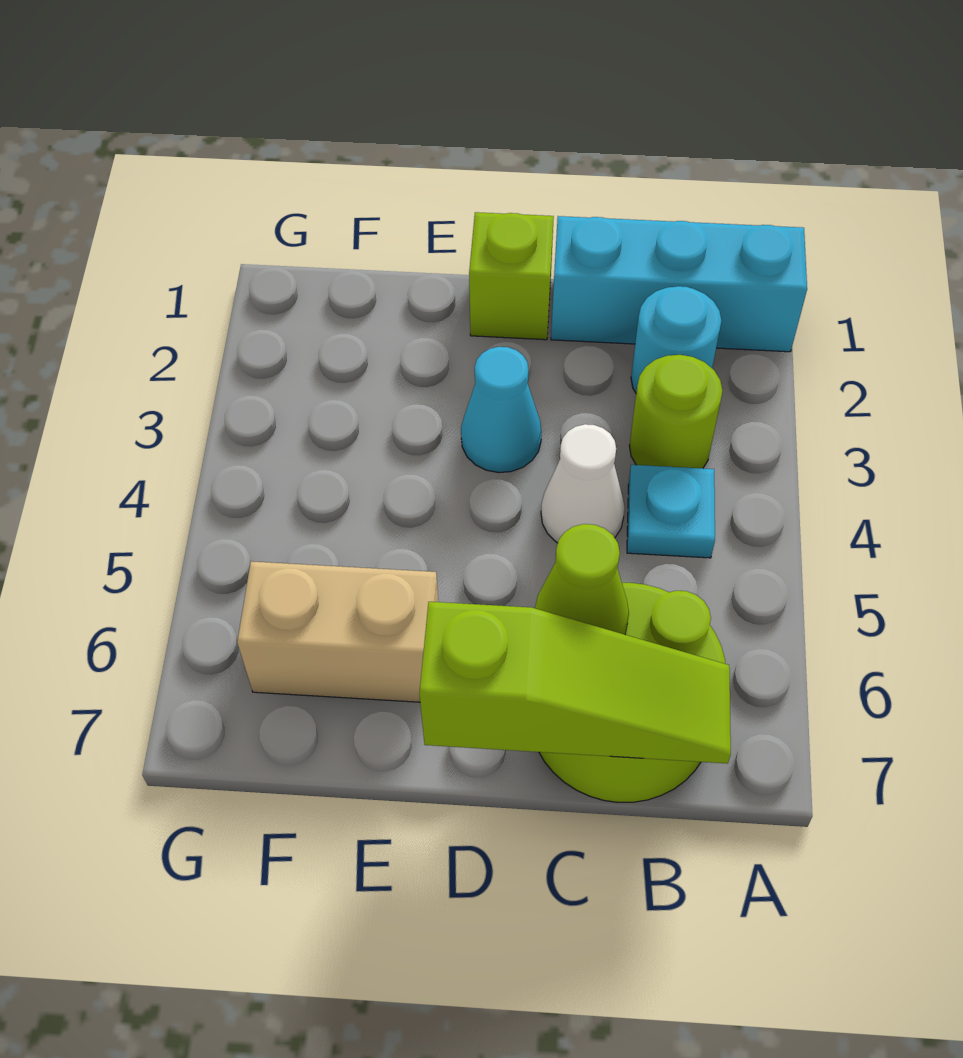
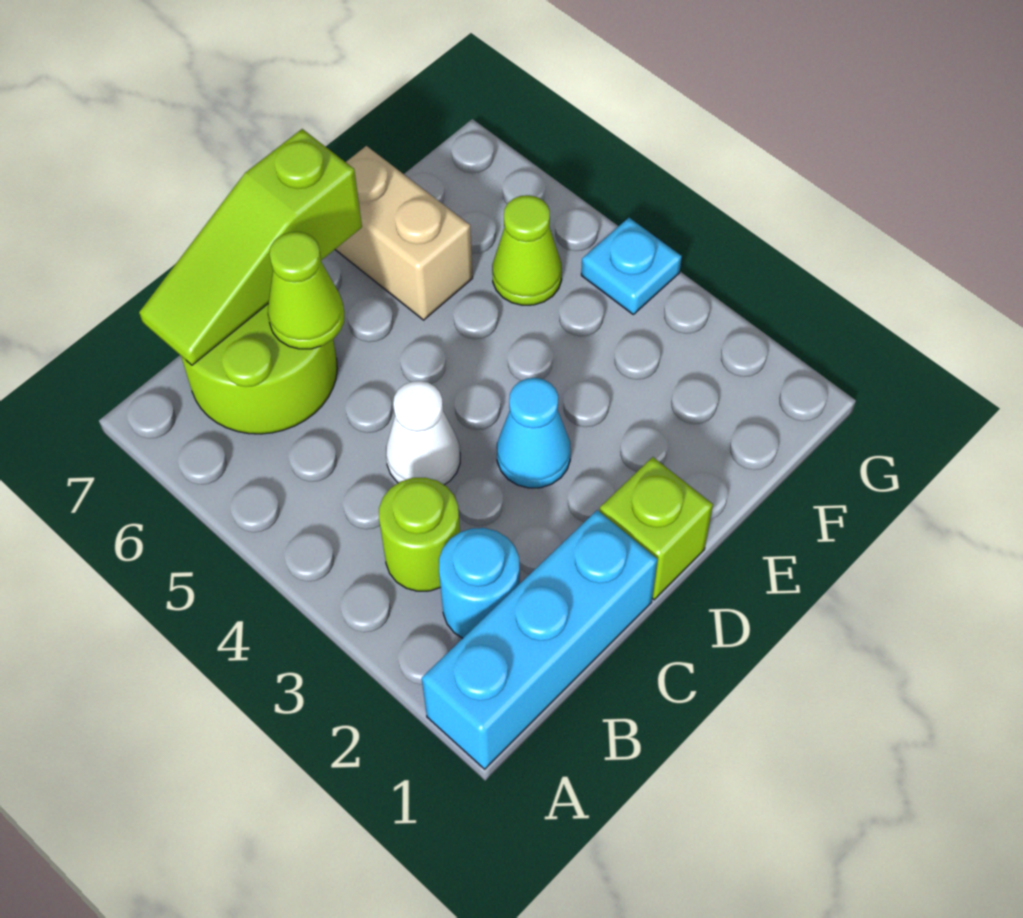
cyan plate B4 level 1 -> cyan plate G4 level 1
tan brick E6:F6 level 1 -> tan brick E6:E7 level 1
none -> lime cone F5 level 1

